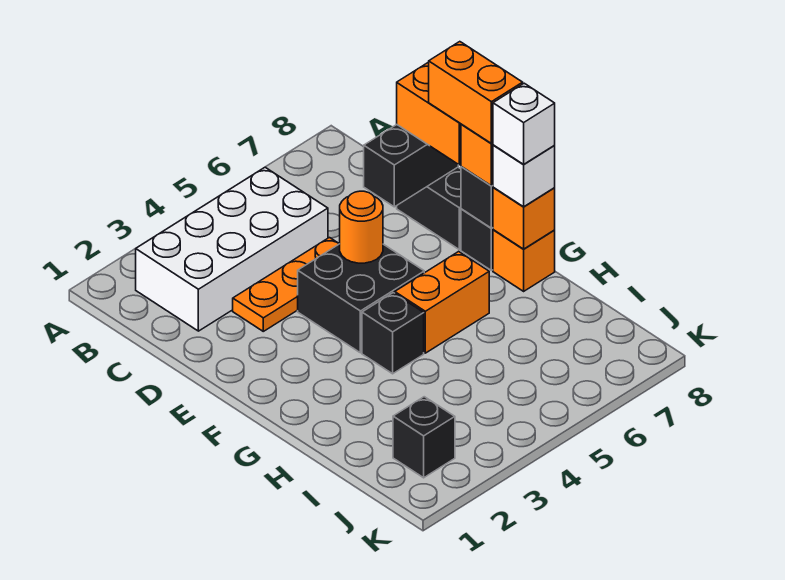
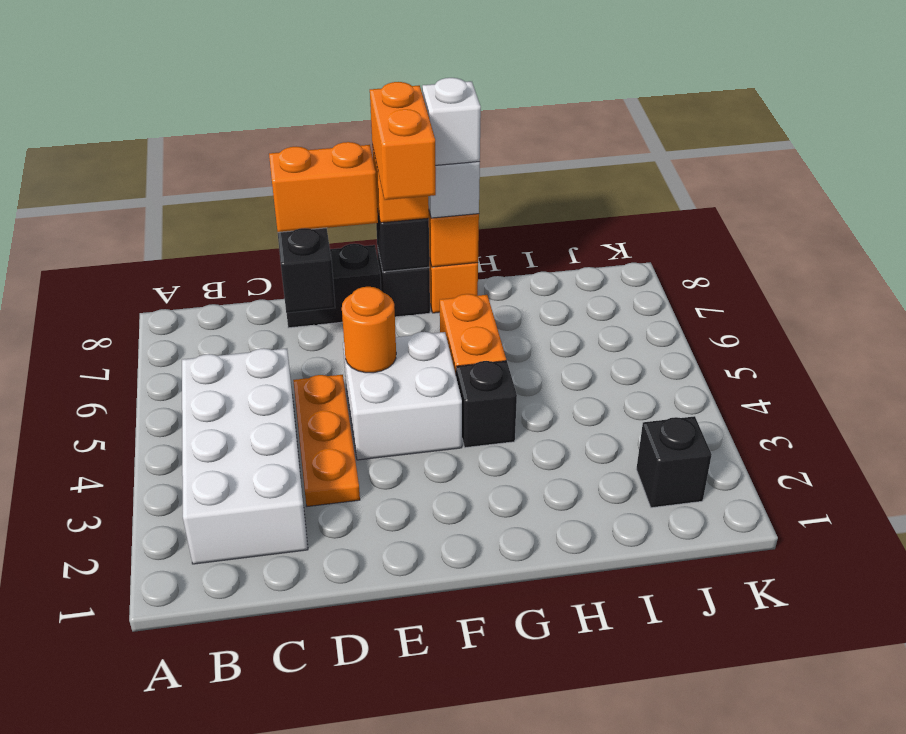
black brick E4:F5 level 1 -> white brick E4:F5 level 1
orange brick E8:F8 level 4 -> orange brick F7:F8 level 4

